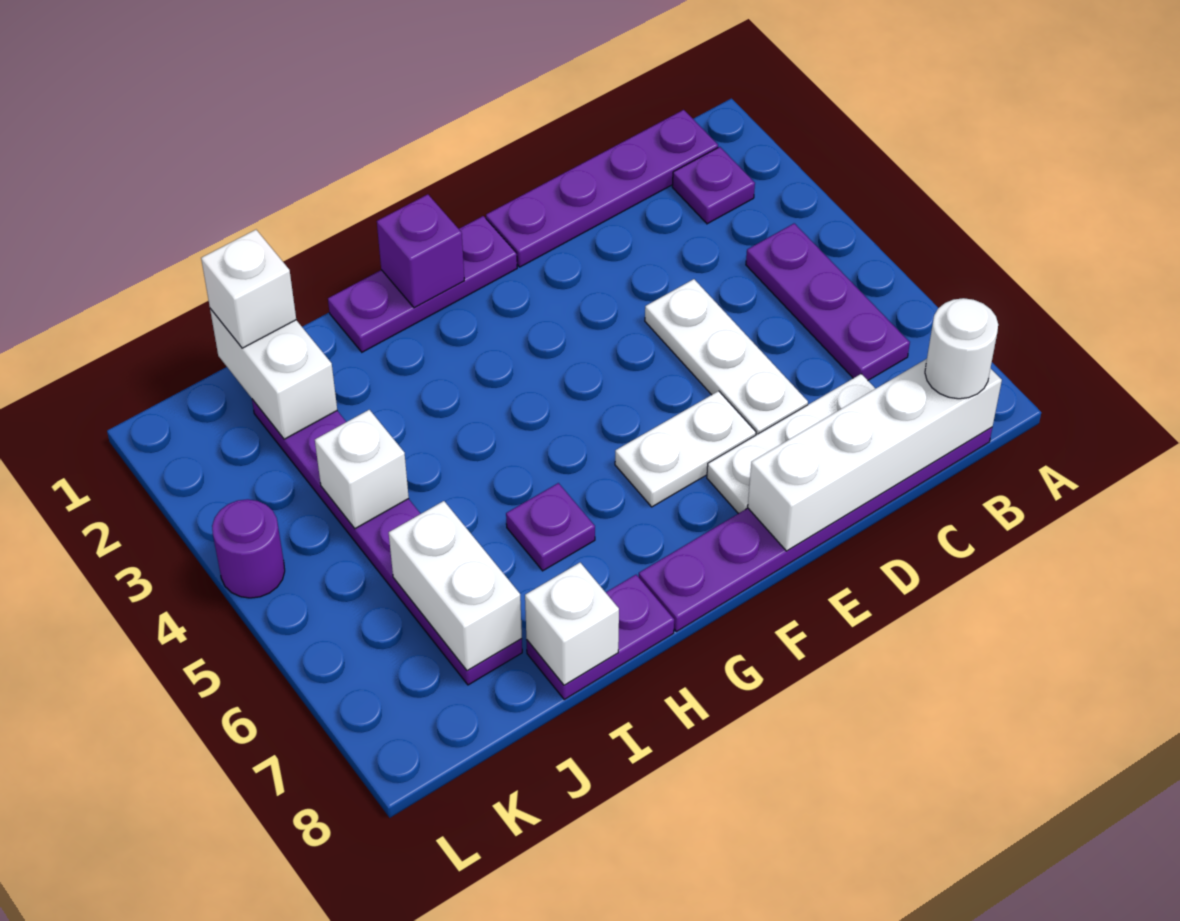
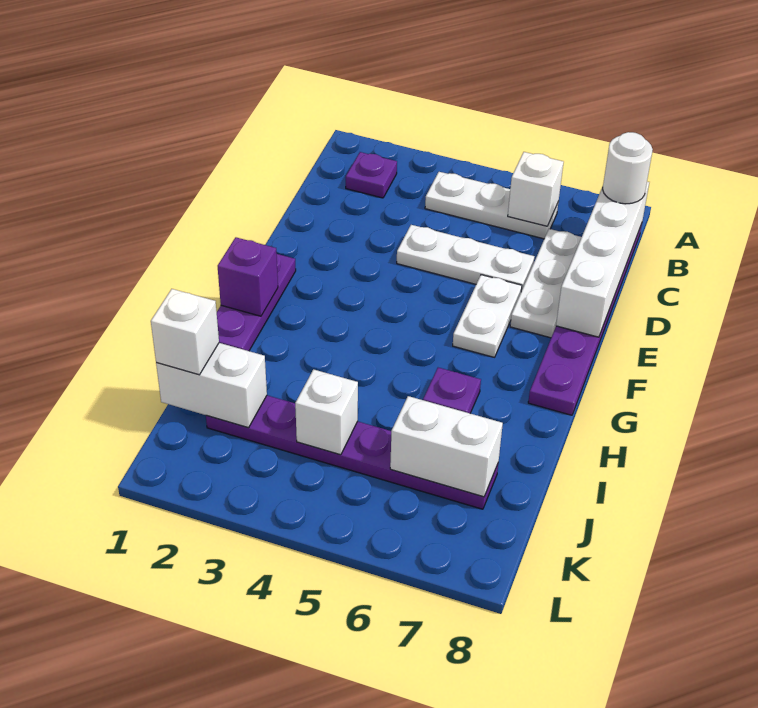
purple plate B1:E1 level 1 -> none
purple plate B4:B6 level 1 -> white plate B4:B6 level 1
purple plate H8:I8 level 1 -> none
white brick I8 level 2 -> white brick B6 level 2
purple round brick L4 level 1 -> none

